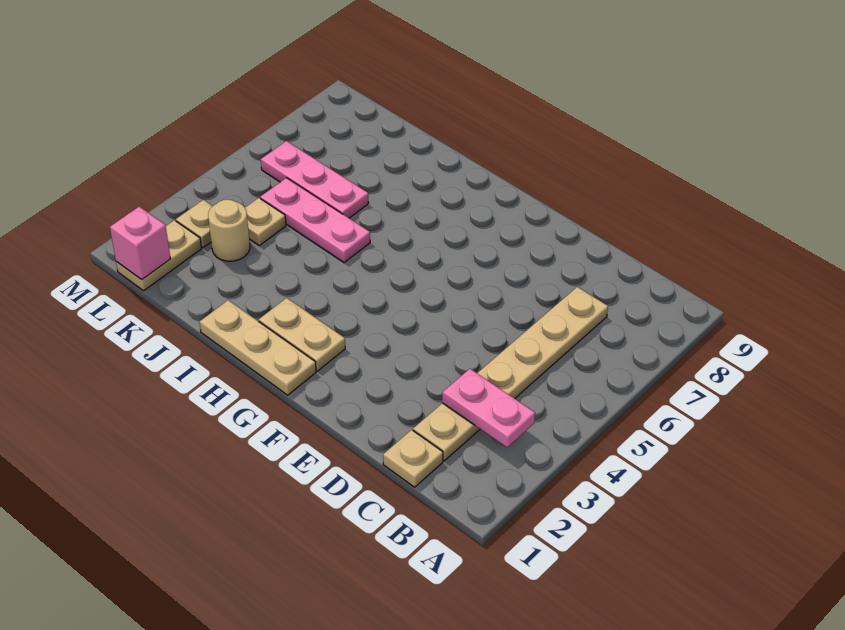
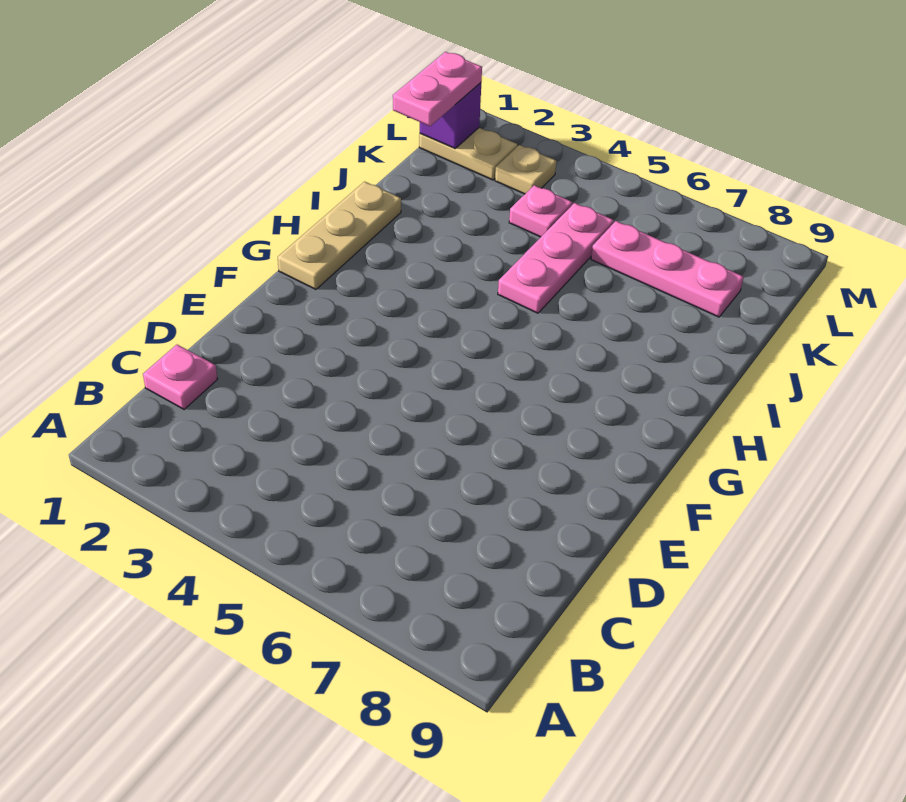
pink plate B3:C3 level 2 -> pink plate K1:L1 level 3
tan plate C1 level 1 -> pink plate C1 level 1
tan plate C2:C7 level 1 -> none
tan plate G2:H2 level 1 -> none
pink plate J6:L6 level 1 -> pink plate K6:K8 level 1
tan round brick K3 level 1 -> none
tan plate K4 level 1 -> pink plate K4 level 1
pink brick L1 level 2 -> purple brick L1 level 2

